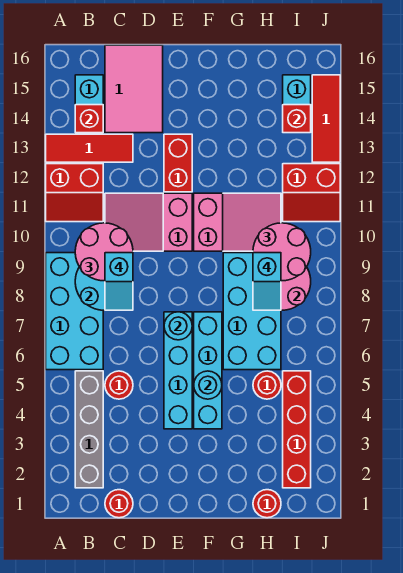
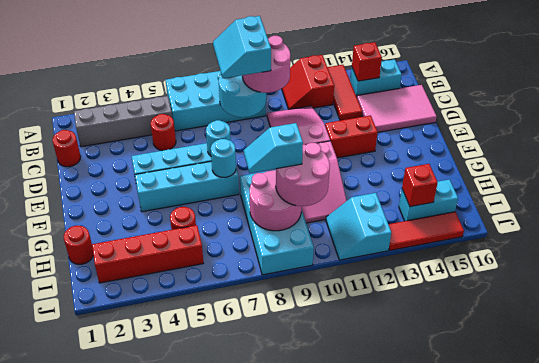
cyan slope C8:C9 level 4 top 9 -> cyan slope B8:C9 level 4 top 9
cyan round brick F5 level 2 -> cyan round brick F7 level 2
cyan brick G6:H9 level 1 -> cyan brick G8:J9 level 1
red slope I11:J12 level 1 top 12 -> cyan slope I11:J12 level 1 top 12

